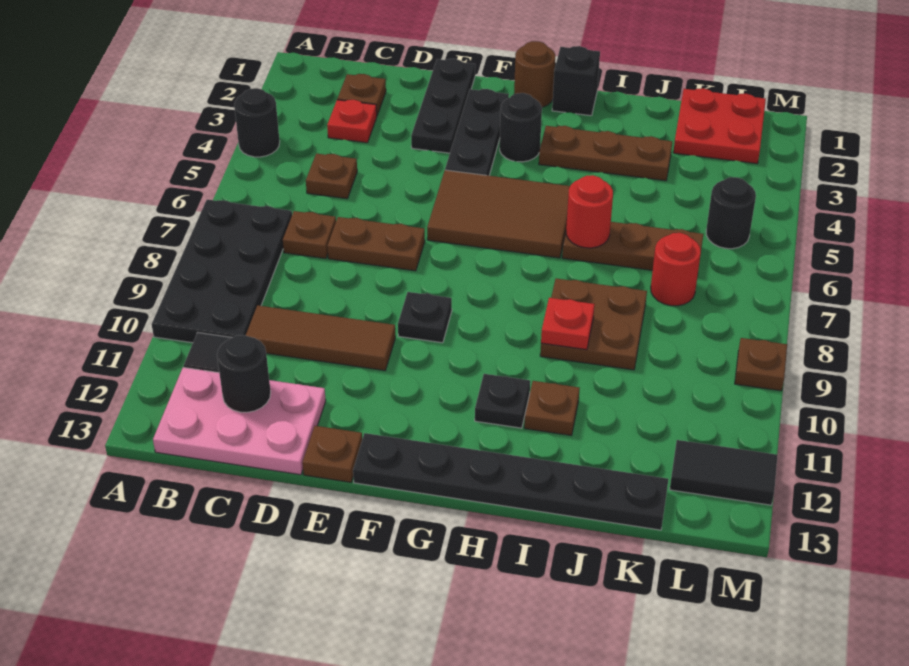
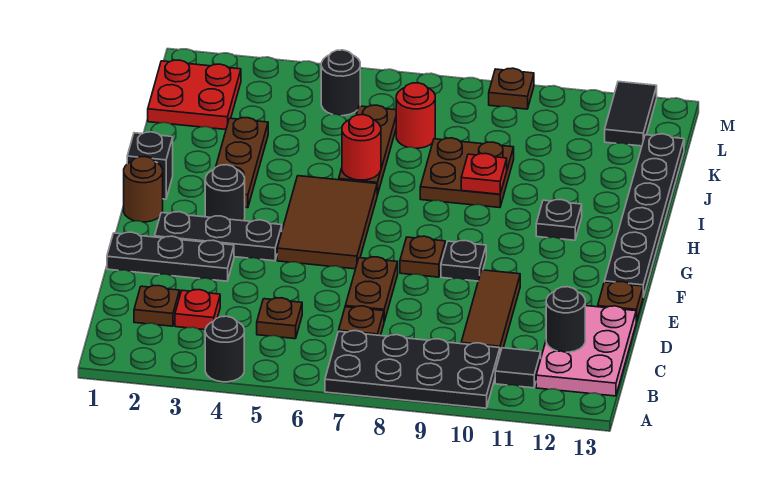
brown plate I11 level 1 -> brown plate F8 level 1

